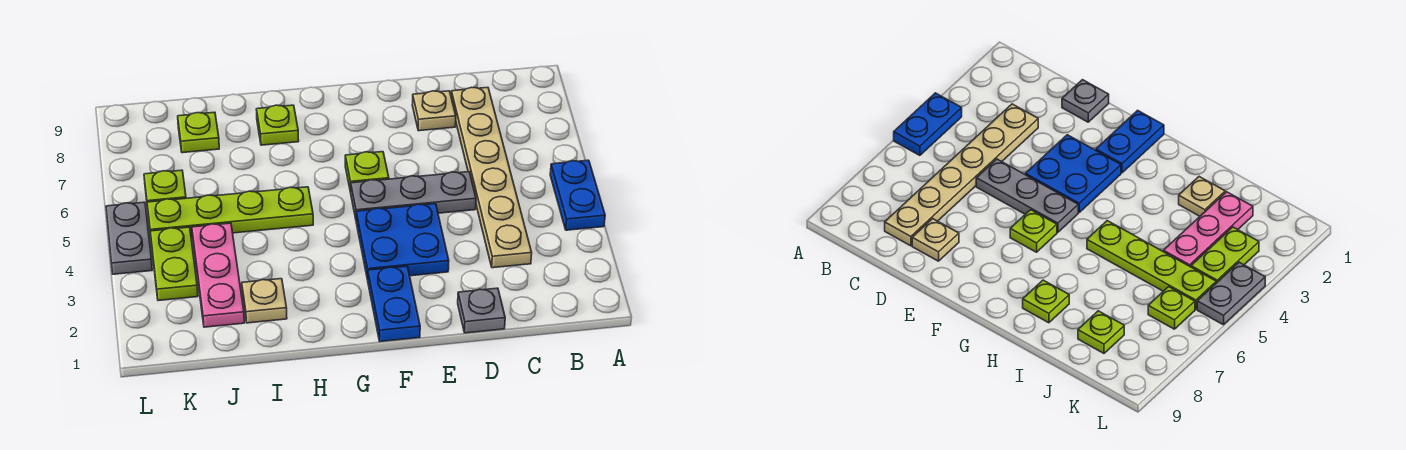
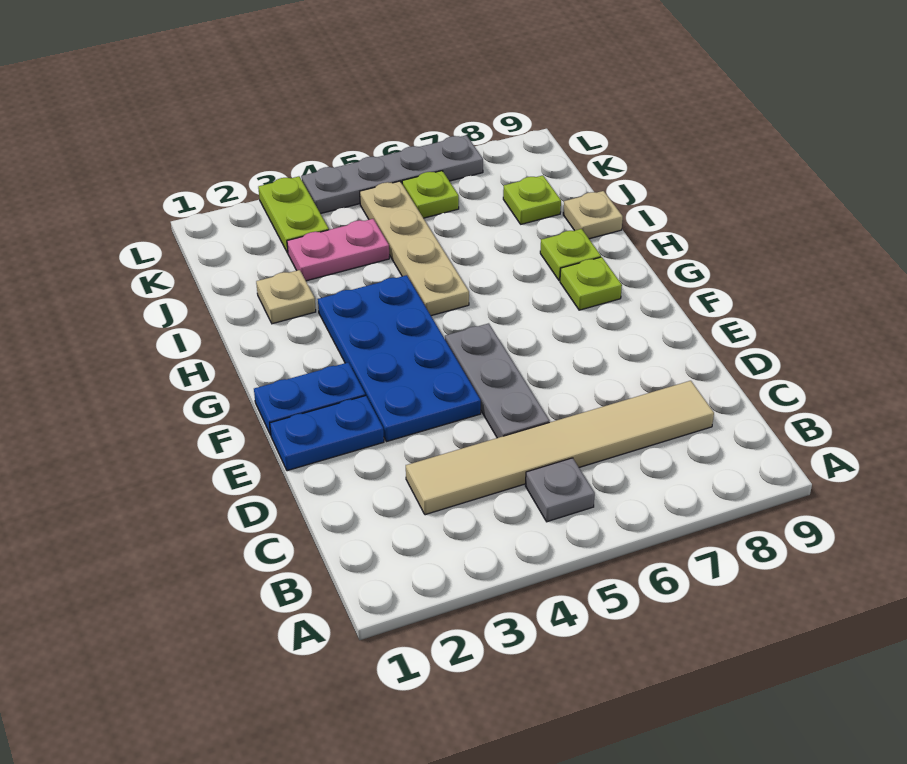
blue plate A4:A5 level 1 -> blue plate E1:E2 level 1
tan plate C3:C8 level 1 -> tan tile C3:C8 level 1
grey plate D1 level 1 -> grey plate B5 level 1
tan plate D8 level 1 -> tan plate I9 level 1
blue plate E3:F4 level 1 -> blue plate E3:H4 level 1
lime plate F6 level 1 -> lime plate G8 level 1
lime plate H5:K5 level 1 -> tan plate H5:K5 level 1
pink plate J2:J4 level 1 -> pink plate J3:J4 level 1
lime plate K3:K4 level 1 -> lime plate K3:L3 level 1
grey plate L4:L5 level 1 -> grey plate L4:L7 level 1

